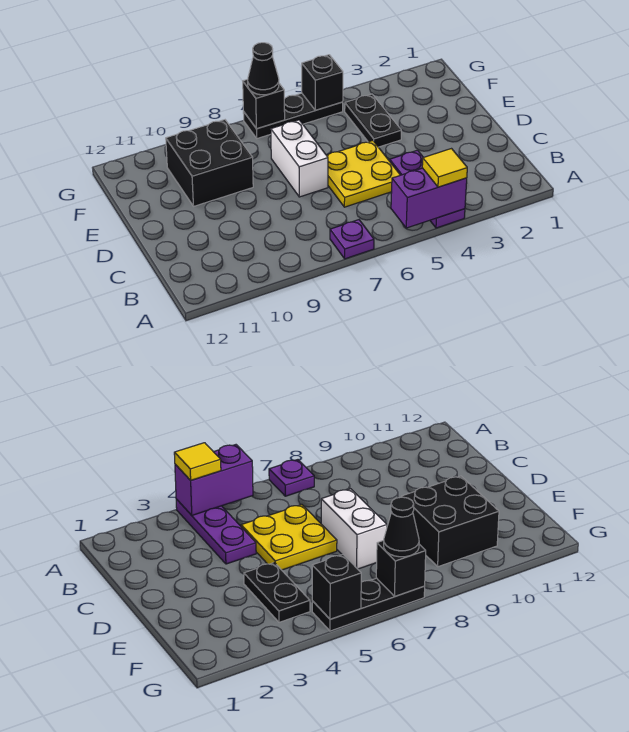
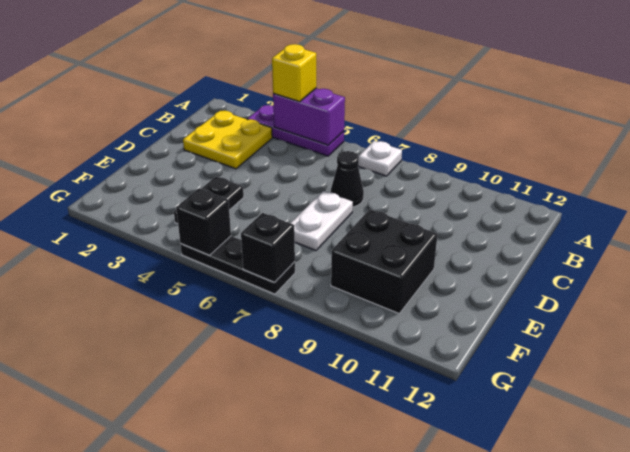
purple plate A4:C4 level 1 -> purple plate A3:A5 level 1
yellow tile A4 level 3 -> yellow brick A4 level 3
purple plate A7 level 1 -> white plate A7 level 1
yellow plate C5:D6 level 1 -> yellow plate B2:C3 level 1
white brick D7:E7 level 1 -> white plate D7:E7 level 1
black cone G7 level 3 -> black cone C7 level 1

